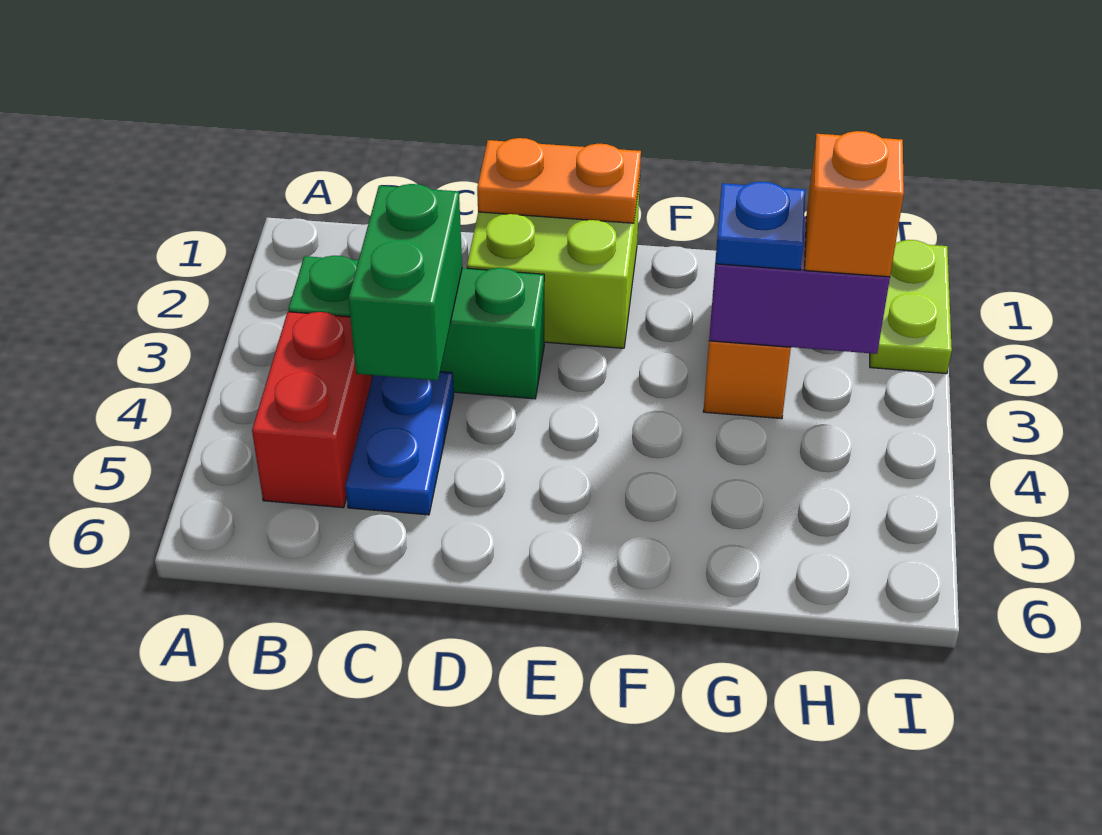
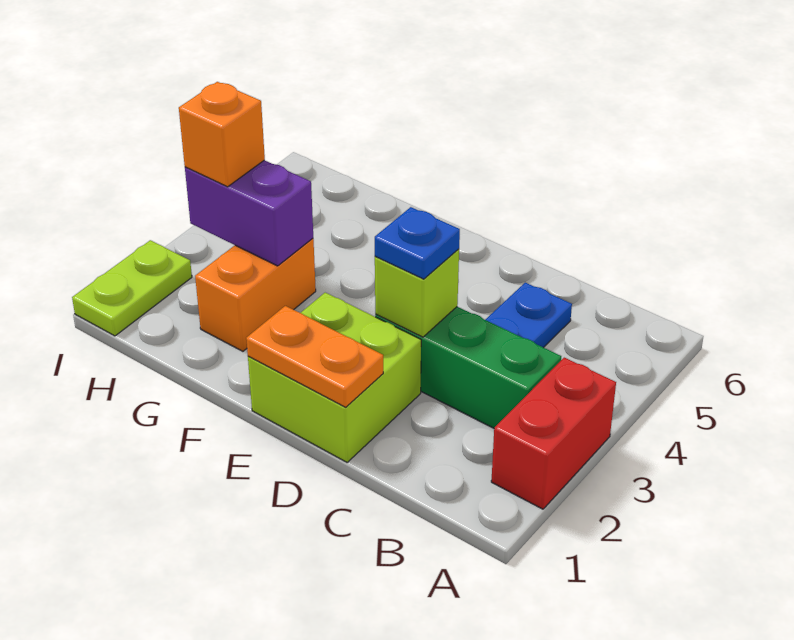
red brick B4:B5 level 1 -> red brick A2:A3 level 1
green brick C3:C4 level 2 -> none
none -> lime brick D3 level 2
blue plate G3 level 3 -> blue plate D3 level 3

